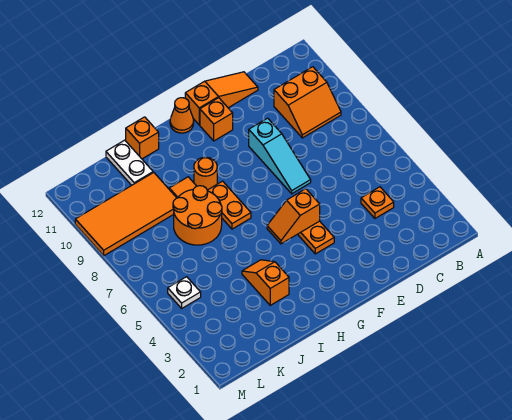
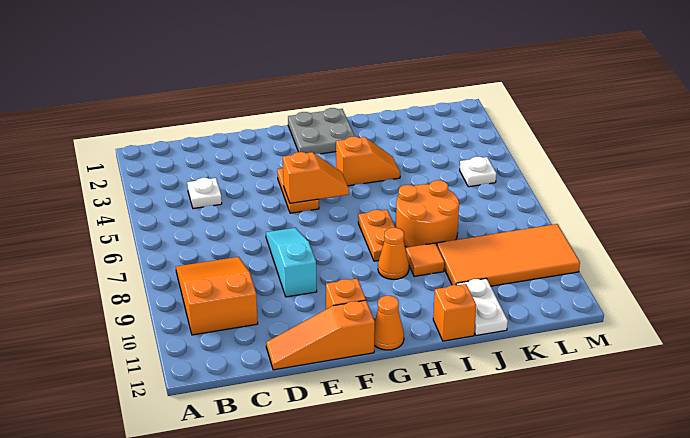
orange slope B9:C10 level 1 top 10 -> orange slope B8:C10 level 1 top 10
orange plate C4 level 1 -> white plate C4 level 1
none -> grey plate G1:H2 level 1
orange round brick H9 level 1 -> orange cone H9 level 1
orange slope I3:I4 level 1 top 3 -> orange slope H4:I4 level 1 top H

